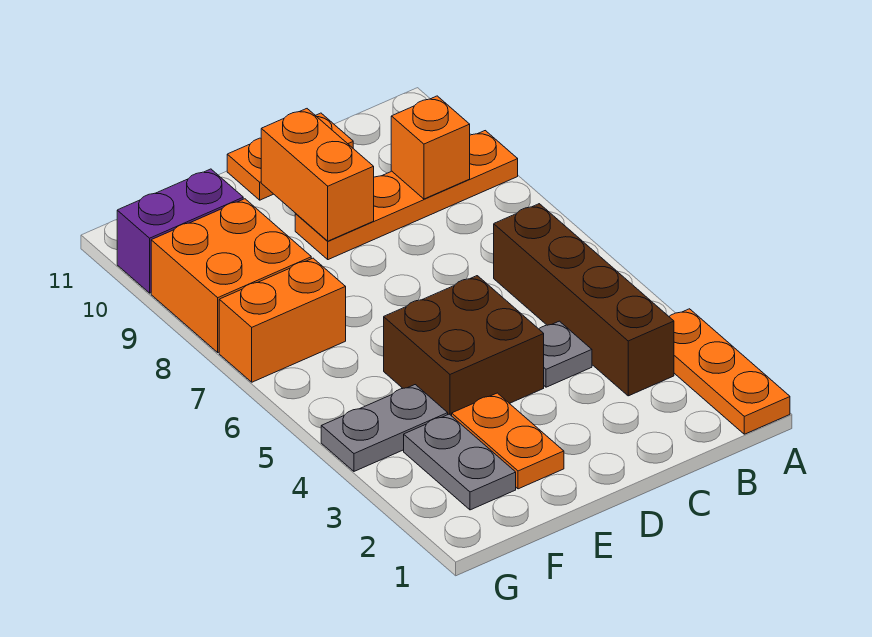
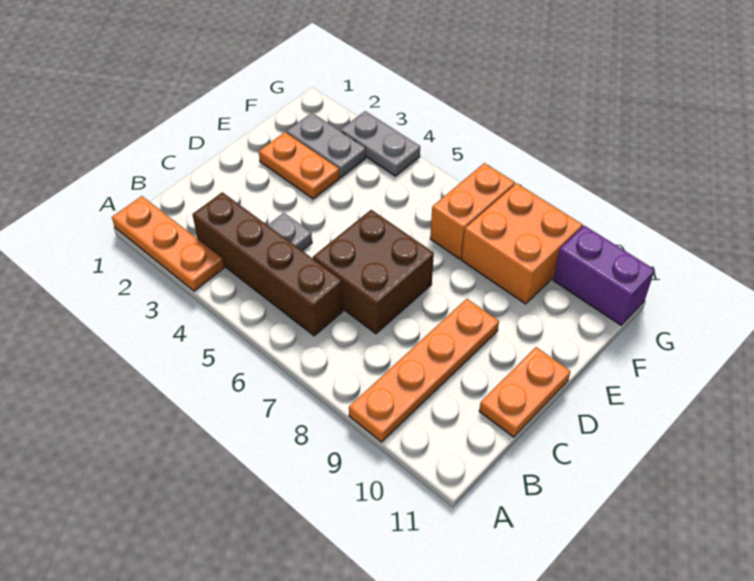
orange brick B9 level 2 -> none
brown brick D4:E5 level 1 -> brown brick C6:D7 level 1
orange brick D9:D10 level 2 -> none
grey plate F4:G4 level 1 -> grey plate G3:G4 level 1
purple brick F10:G10 level 1 -> purple brick G10:G11 level 1

